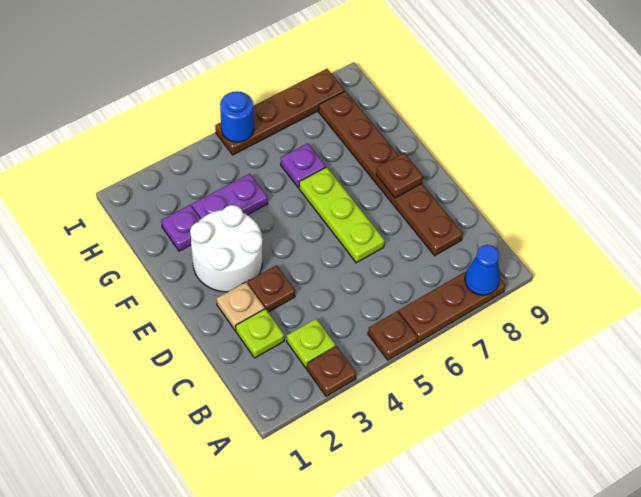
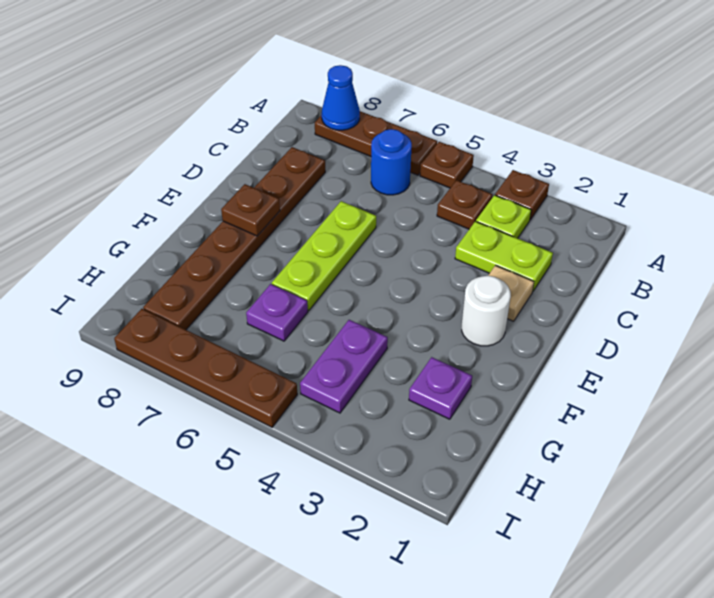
lime plate C2 level 1 -> lime plate C2:C3 level 1
brown plate D3 level 1 -> brown plate B4 level 1
white round brick E2:F3 level 1 -> white round brick E2 level 1
purple plate G3:G4 level 1 -> purple plate G4:H4 level 1
blue round brick I5 level 2 -> blue round brick B6 level 1

